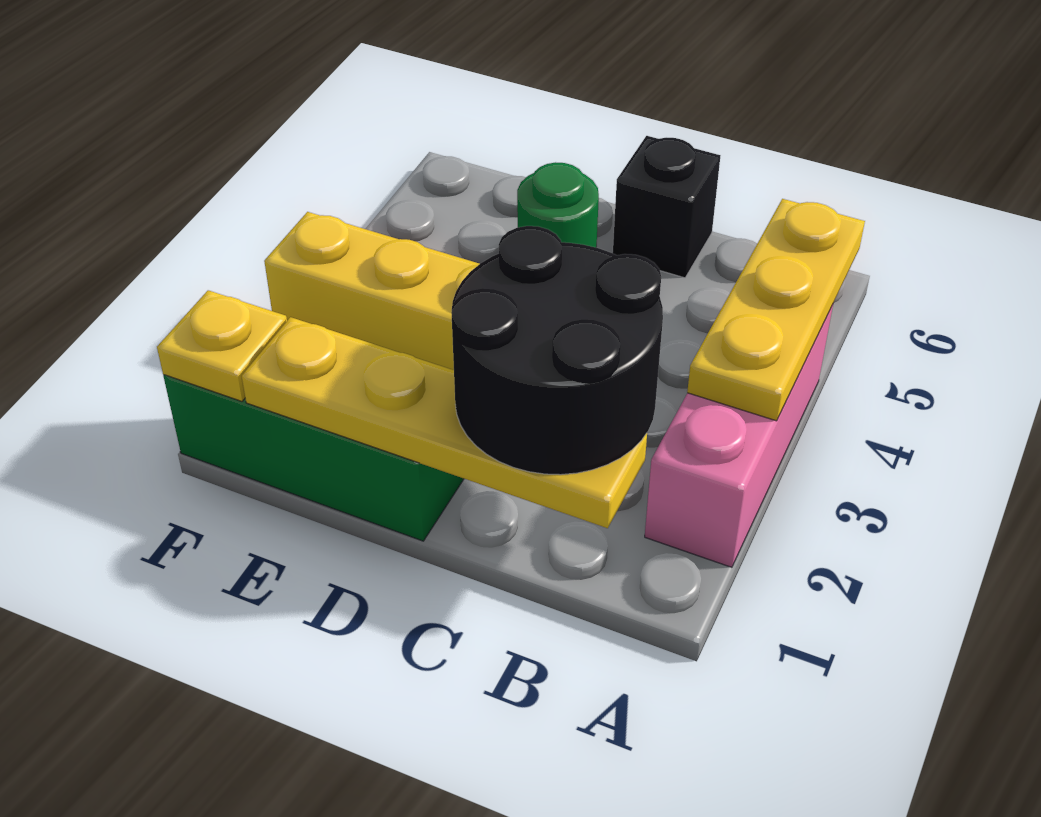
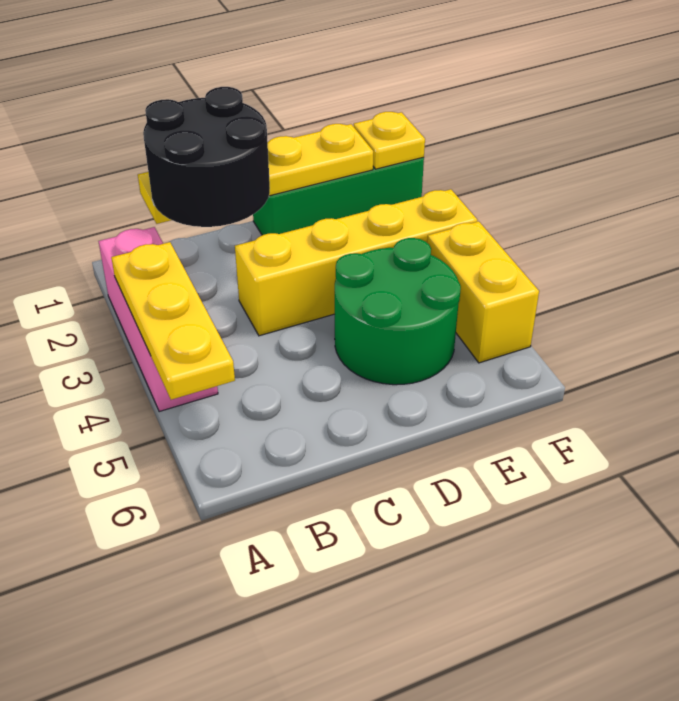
black brick C6 level 1 -> none
green round brick D5 level 1 -> green round brick D4:E5 level 1
none -> yellow brick F4:F5 level 1

